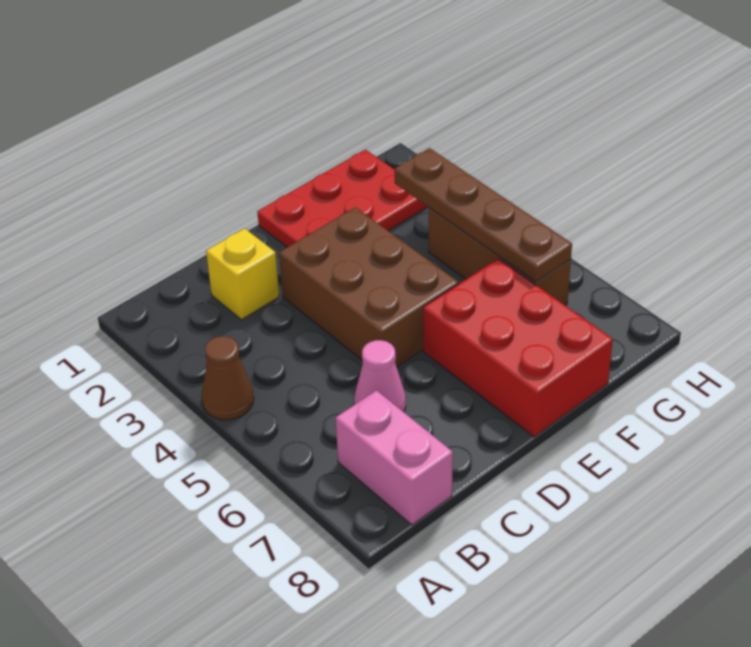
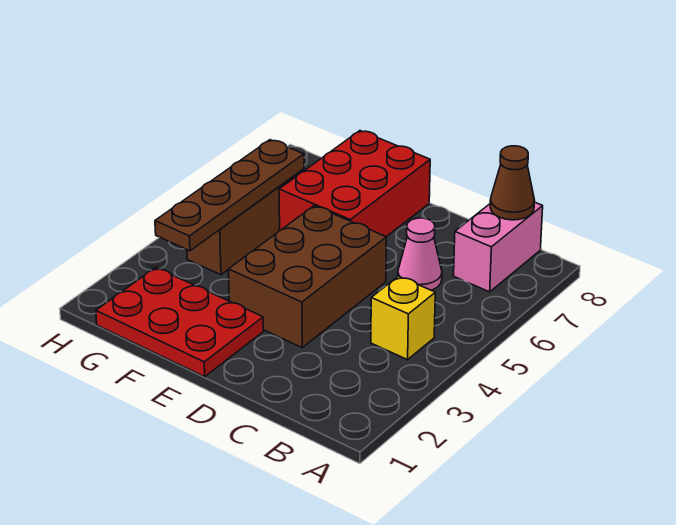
brown cone A4 level 1 -> brown cone B8 level 2
yellow brick C2 level 1 -> yellow brick B4 level 1

